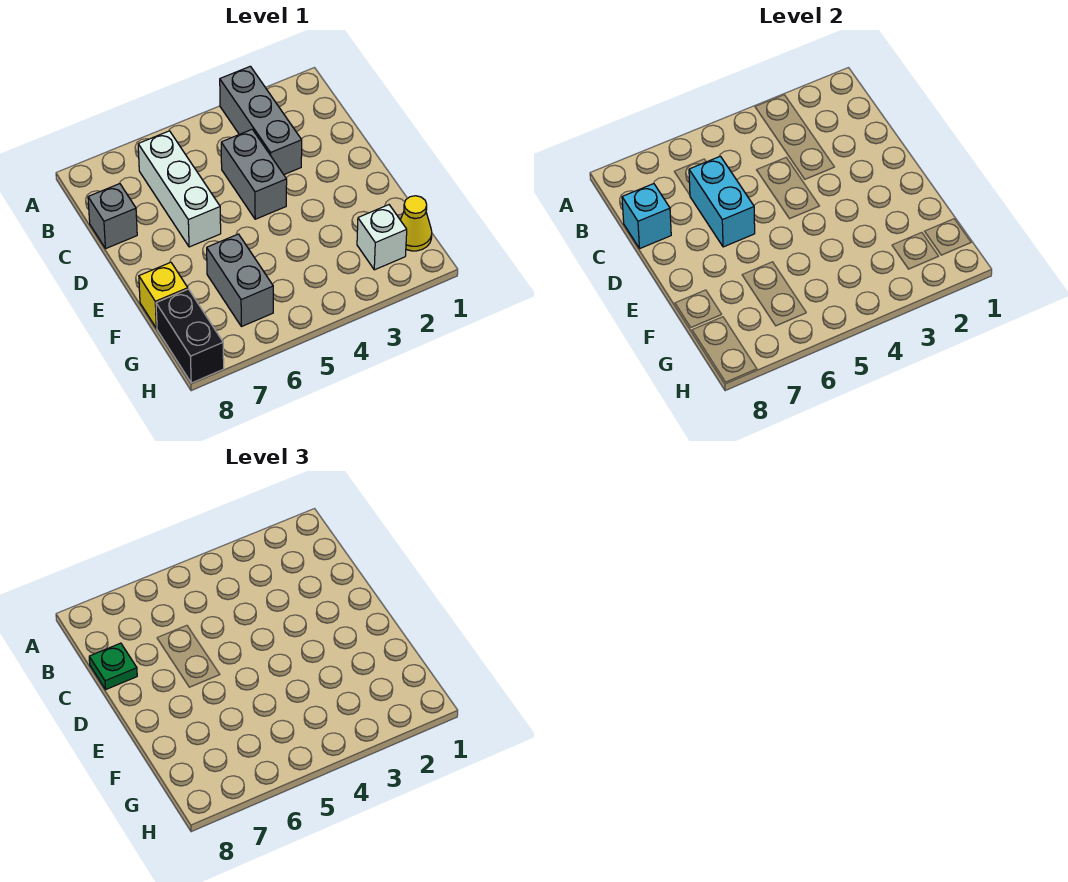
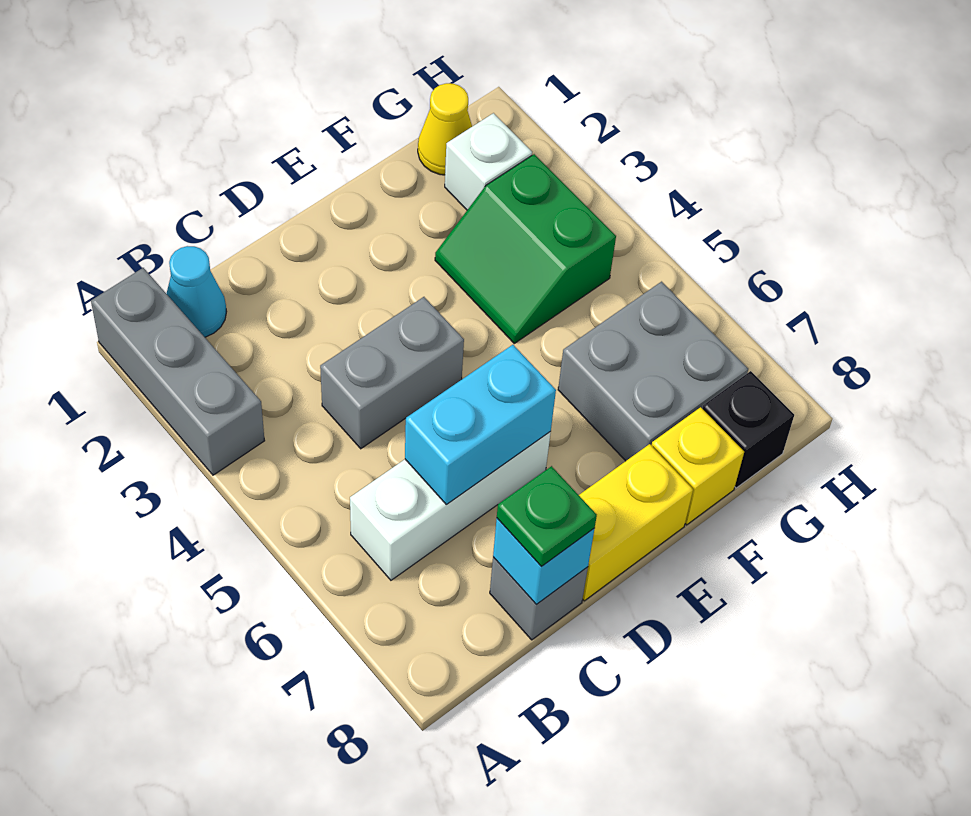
grey brick A3:C3 level 1 -> grey brick A1:A3 level 1
none -> cyan cone B1 level 1
none -> yellow brick D8:E8 level 1
none -> green slope F3:G4 level 1 top G
grey brick F6:G6 level 1 -> grey brick F6:G7 level 1
black brick G8:H8 level 1 -> black brick G8 level 1

